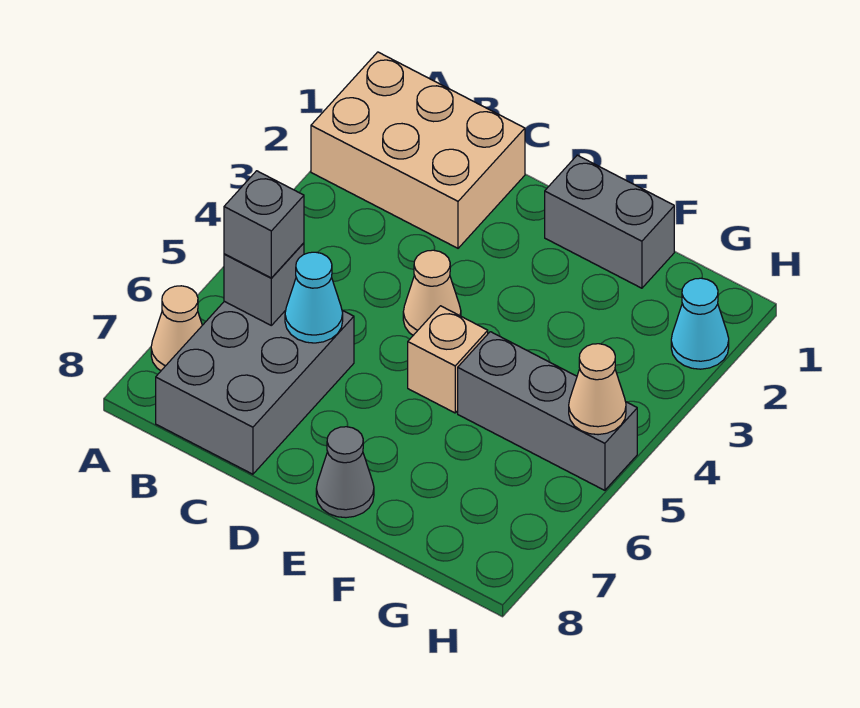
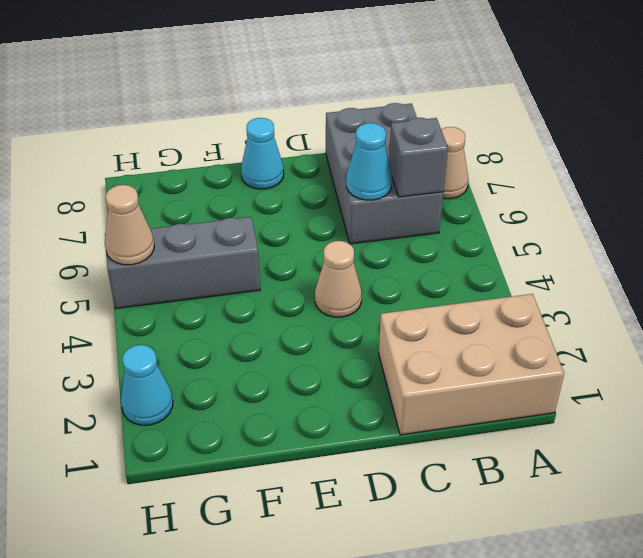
grey brick B6 level 3 -> none
grey brick E1:F1 level 1 -> none
tan brick E5 level 1 -> none
grey cone E8 level 1 -> cyan cone E8 level 1

